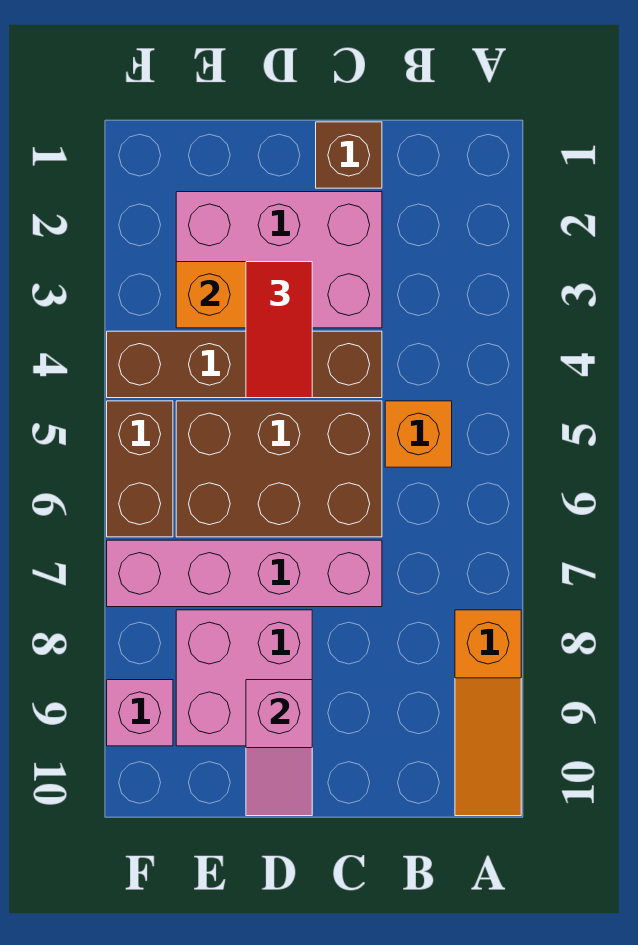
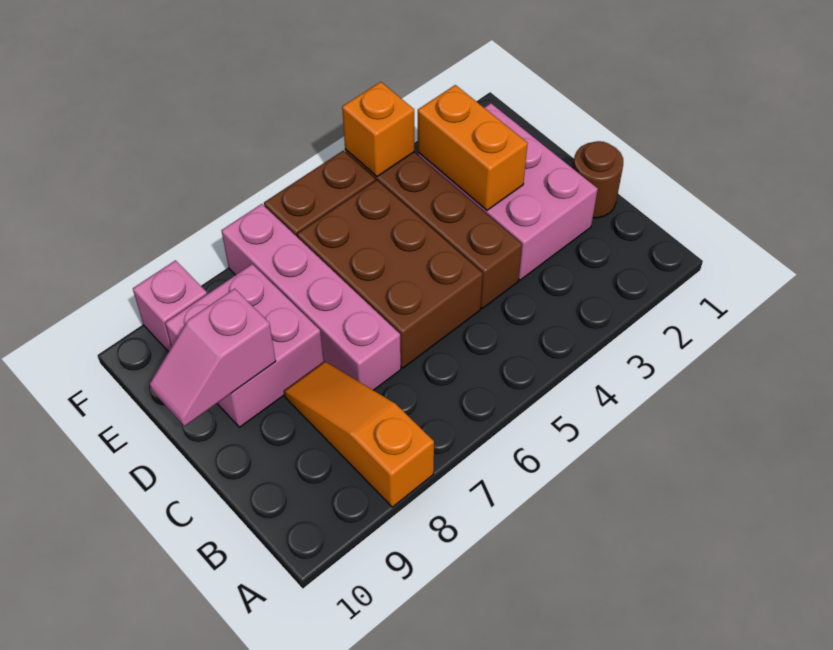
orange slope A8:A10 level 1 top 8 -> orange slope A8:C8 level 1 top A
orange brick B5 level 1 -> orange brick F4 level 2
brown brick C1 level 1 -> brown round brick C1 level 1
red tile D3:D4 level 3 -> none

